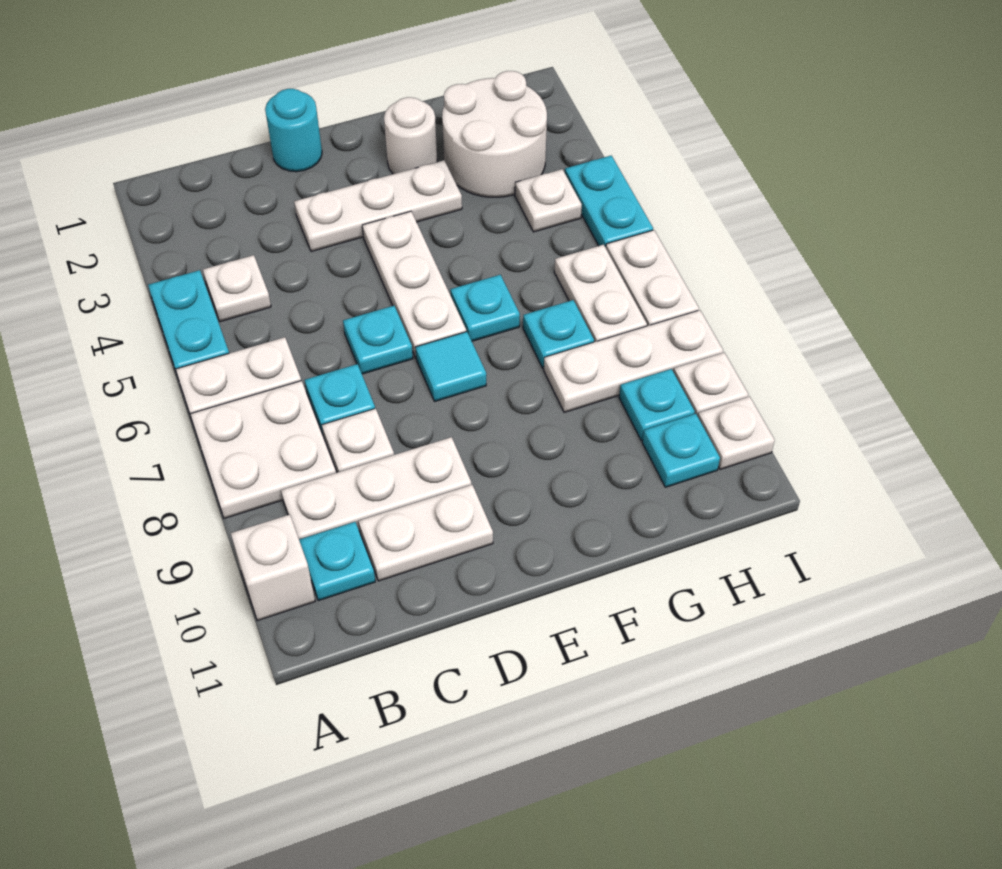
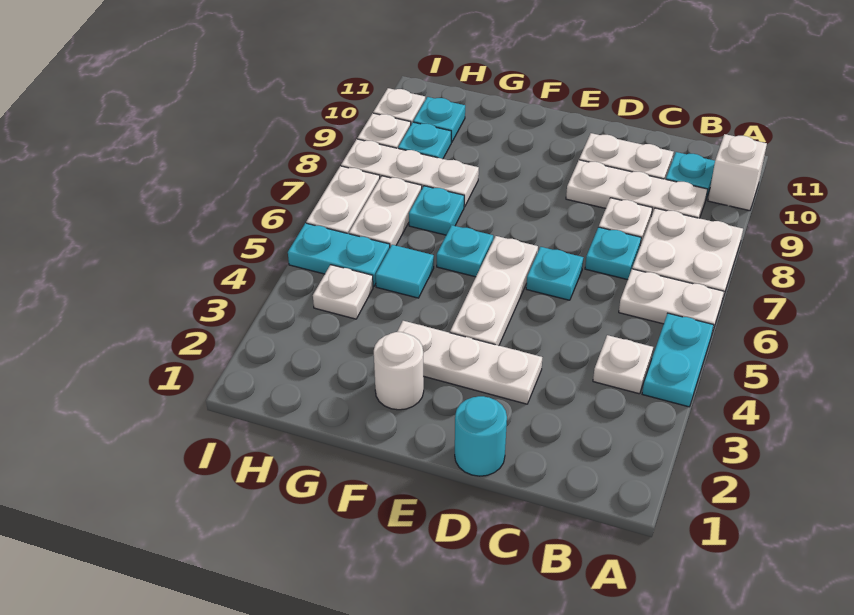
cyan tile E7 level 1 -> cyan tile G5 level 1
white round brick G2:H3 level 1 -> none
cyan plate I4:I5 level 1 -> cyan plate H5:I5 level 1

